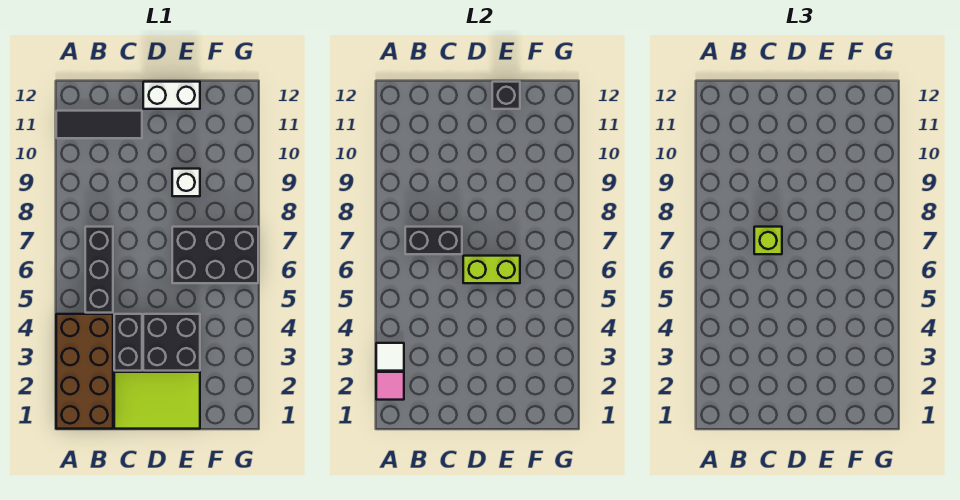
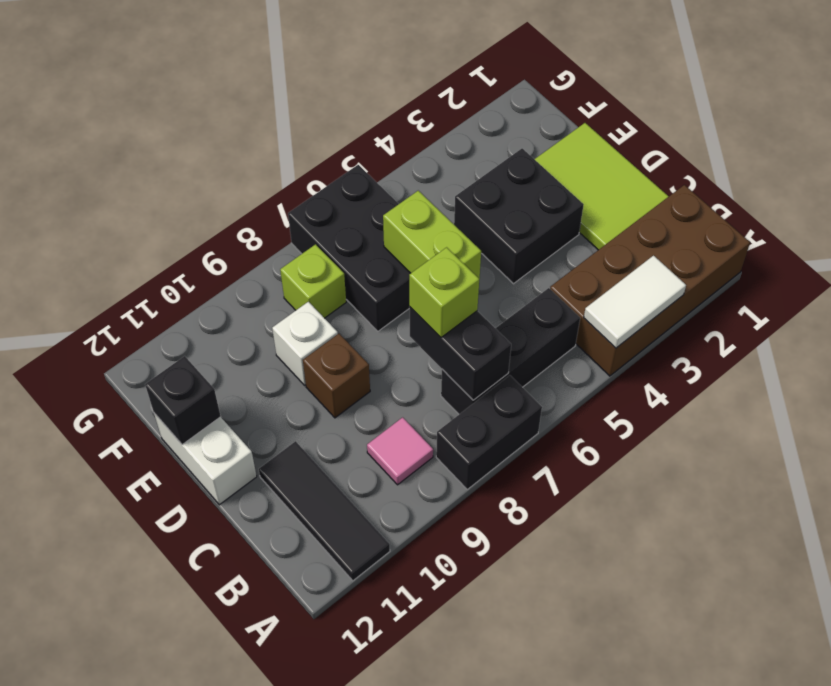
pink tile A2 level 2 -> pink tile B9 level 1
white tile A3 level 2 -> white tile A3:A4 level 2
black brick C3:C4 level 1 -> black brick A7:A8 level 1
none -> brown brick D9 level 1
none -> lime brick F8 level 1

